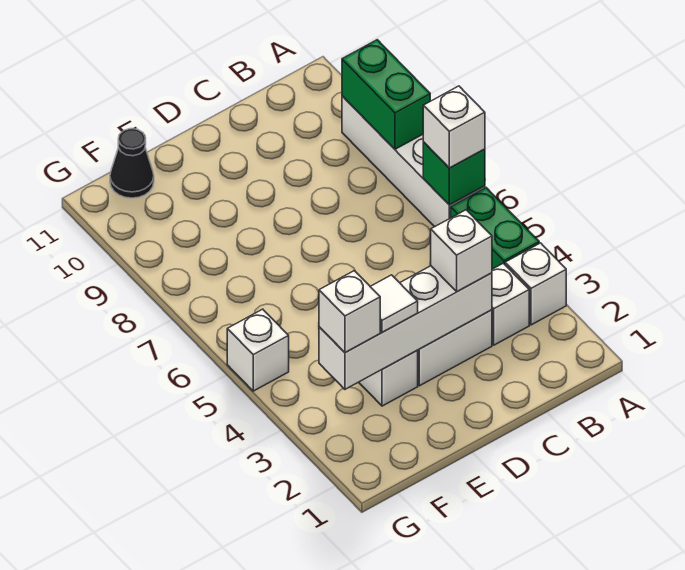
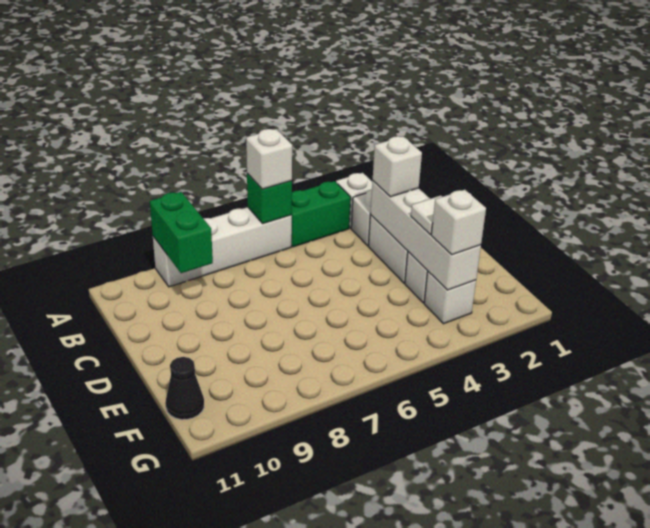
green brick A8:A9 level 2 -> green brick A9:B9 level 2
white brick G5 level 1 -> white brick F3 level 1

